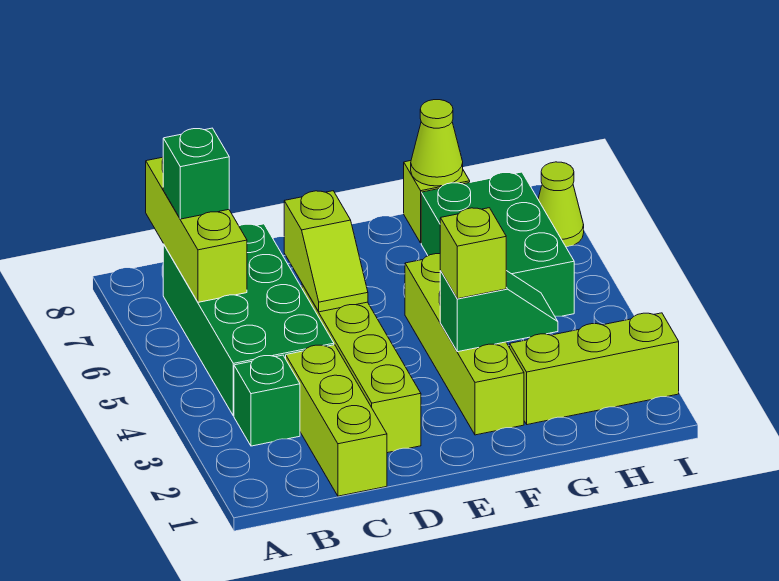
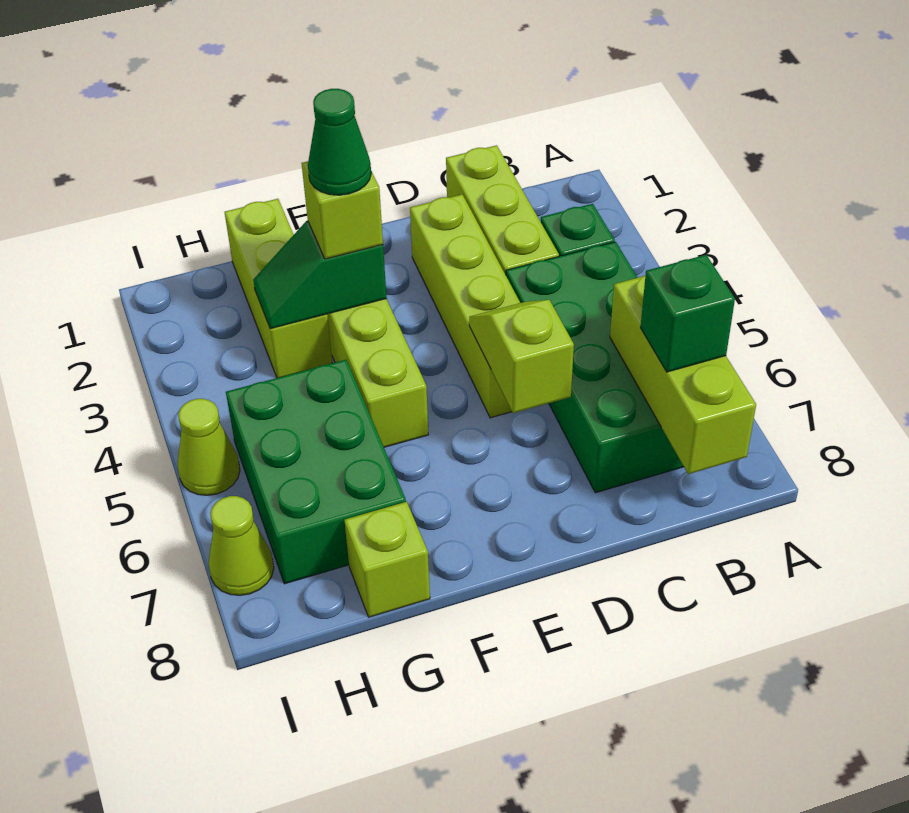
none -> green cone F3 level 4
lime brick G2:I2 level 1 -> lime brick G1:G3 level 1
lime cone G8 level 2 -> lime cone I5 level 1

